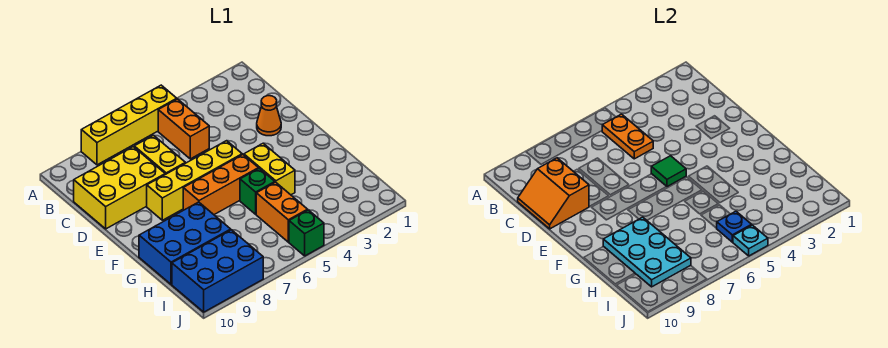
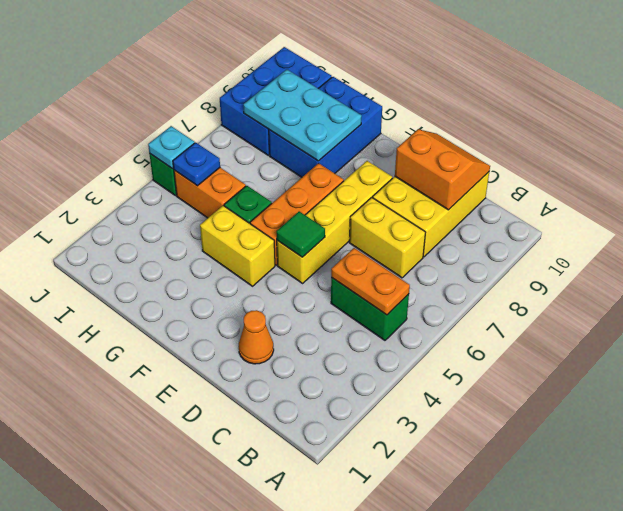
yellow brick A5:A8 level 1 -> none
orange brick B5:C5 level 1 -> green brick B5:C5 level 1

